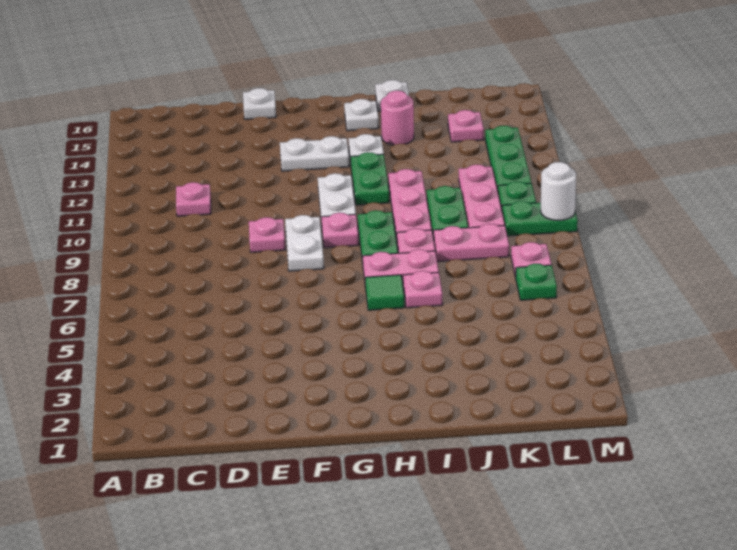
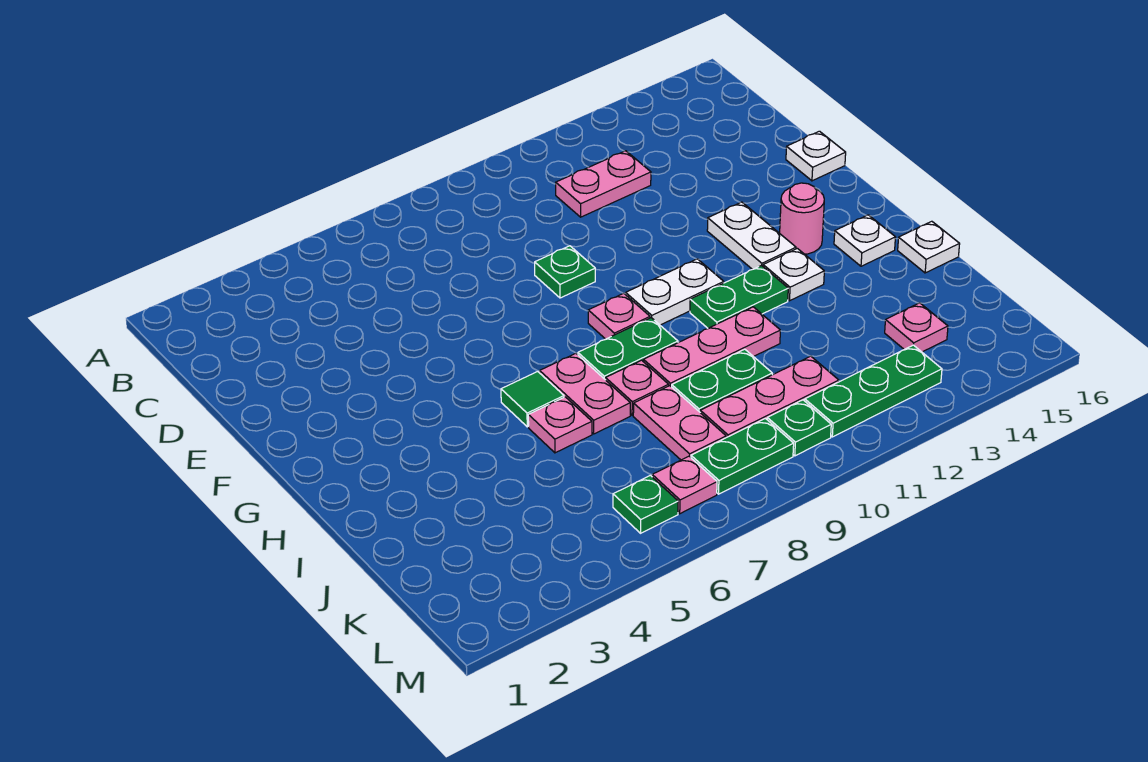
pink plate C11 level 1 -> pink plate C11:C12 level 1
pink plate E9 level 1 -> green plate E9 level 1
white plate F8:F9 level 1 -> none
pink round brick I14 level 1 -> pink round brick G14 level 1
green plate L9:M9 level 1 -> green plate L8:L9 level 1
white round brick M9 level 2 -> none

